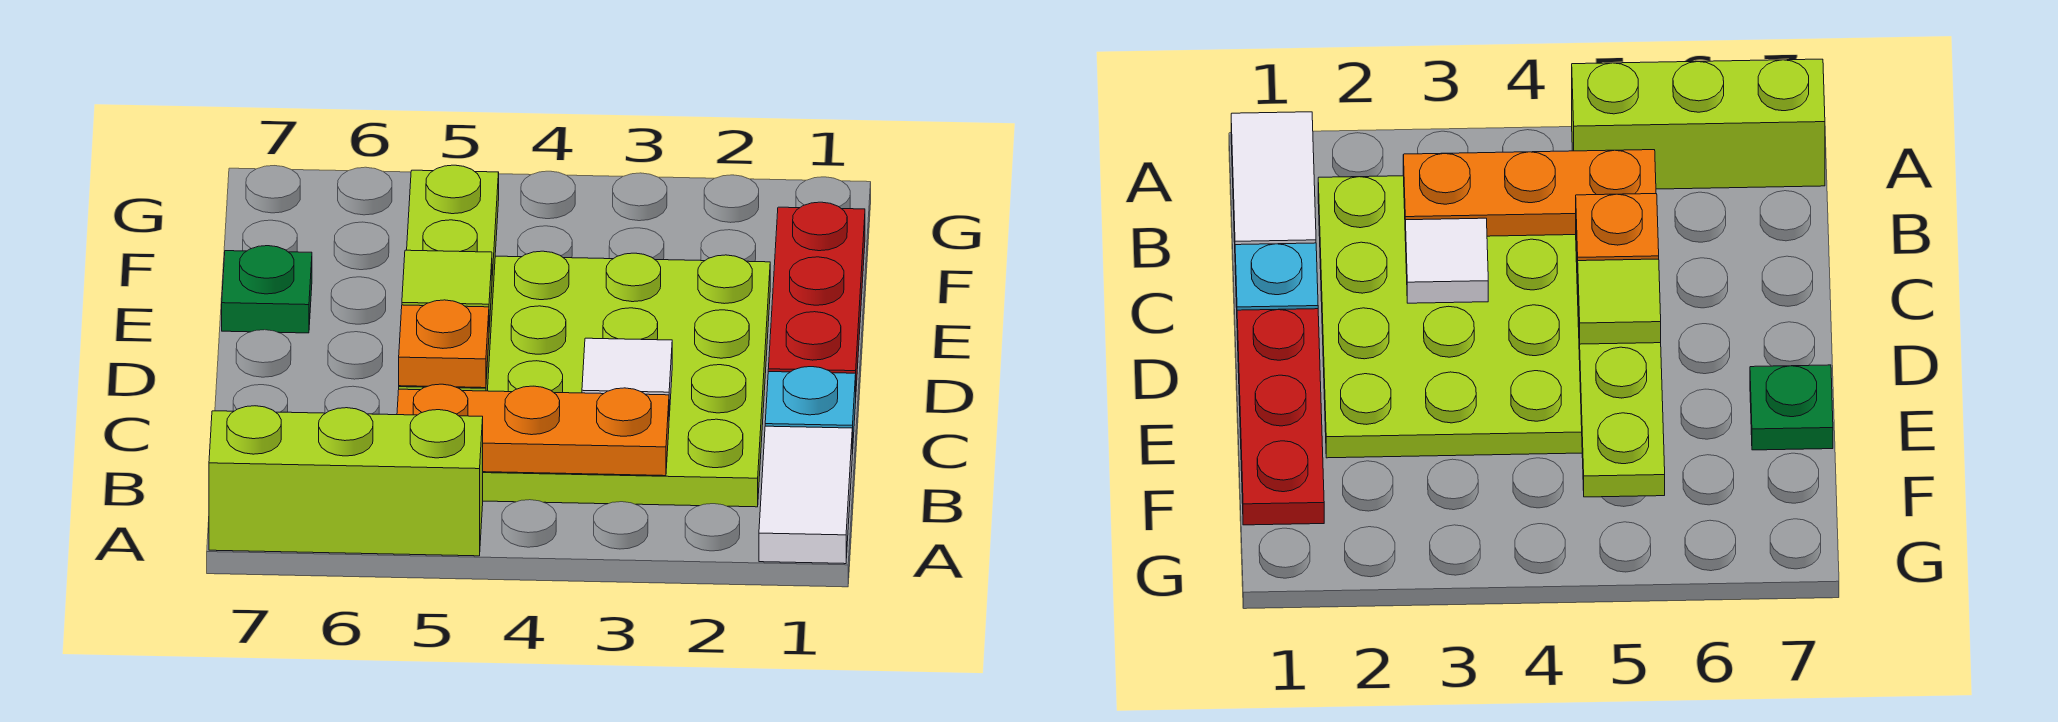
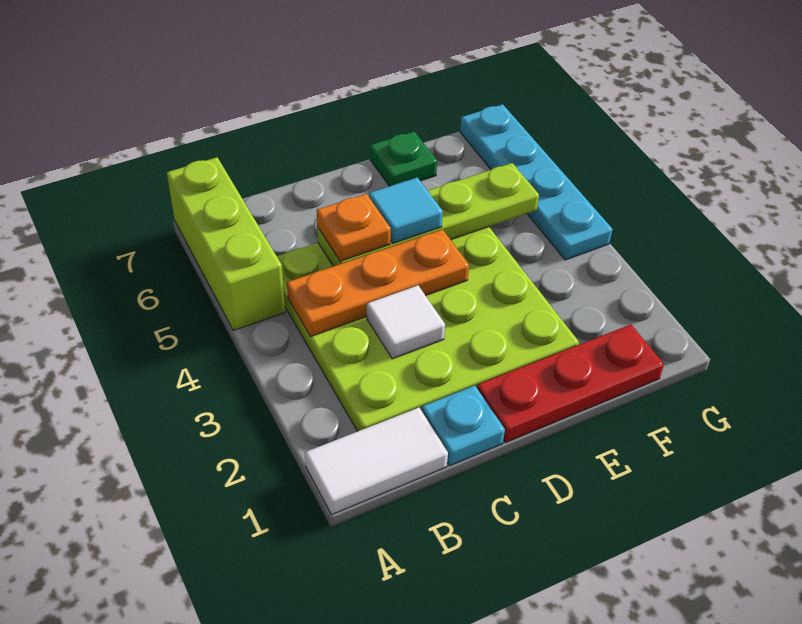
orange plate B3:B5 level 2 -> orange plate B4:D4 level 2
lime tile D5 level 3 -> cyan tile D5 level 3
none -> cyan plate G4:G7 level 1

